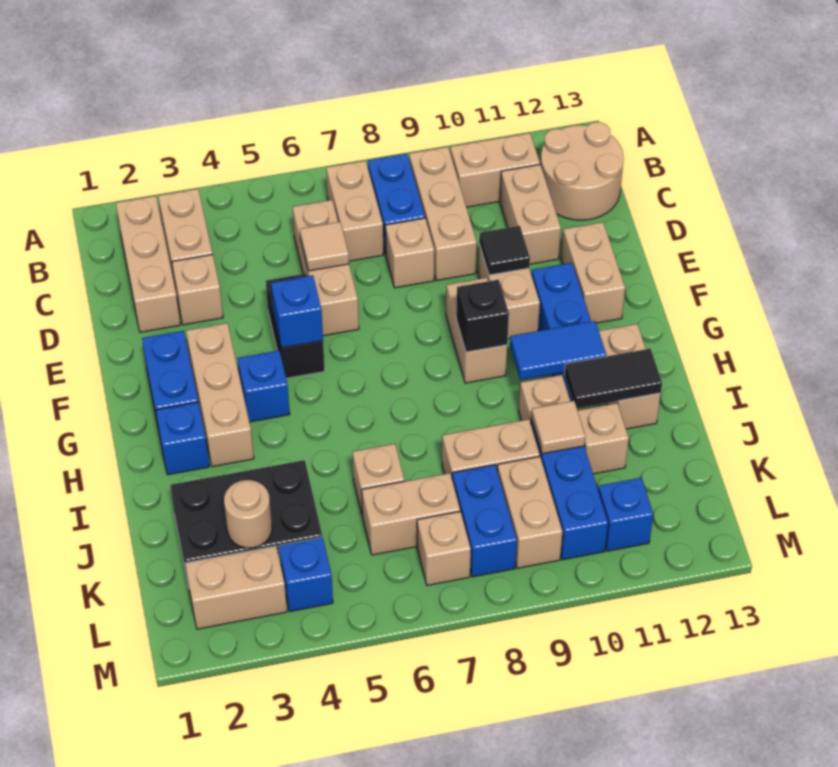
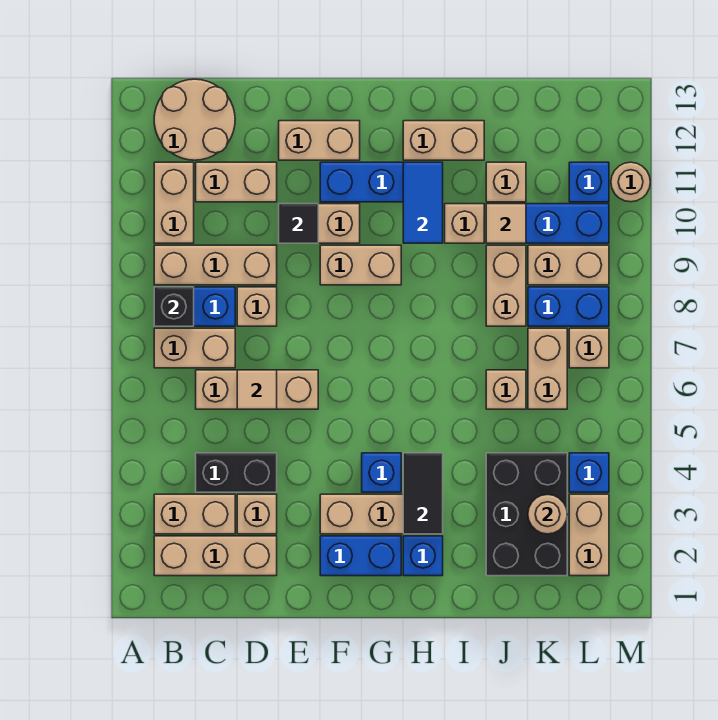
black brick E5:F5 level 1 -> black brick C4:D4 level 1
blue brick F5 level 2 -> none
black brick G9 level 2 -> black brick B8 level 2
black tile I11:I12 level 2 -> black tile H3:H4 level 2
none -> tan round brick M11 level 1

